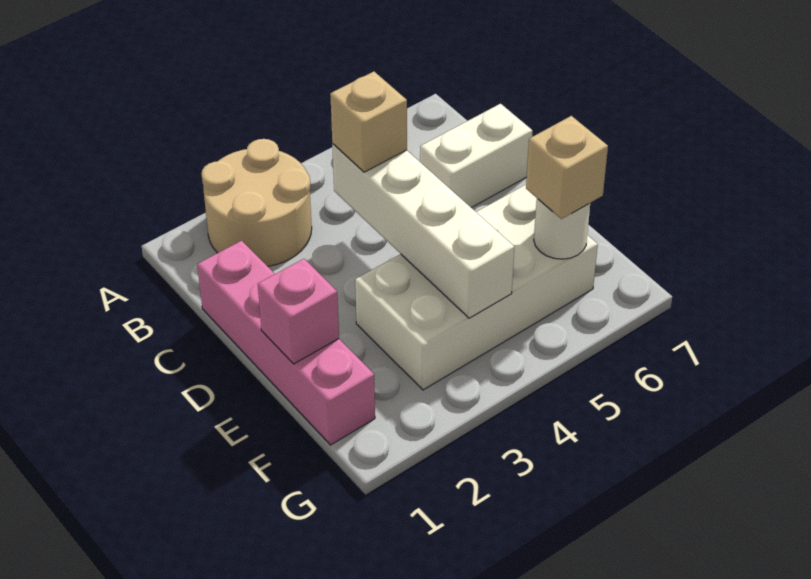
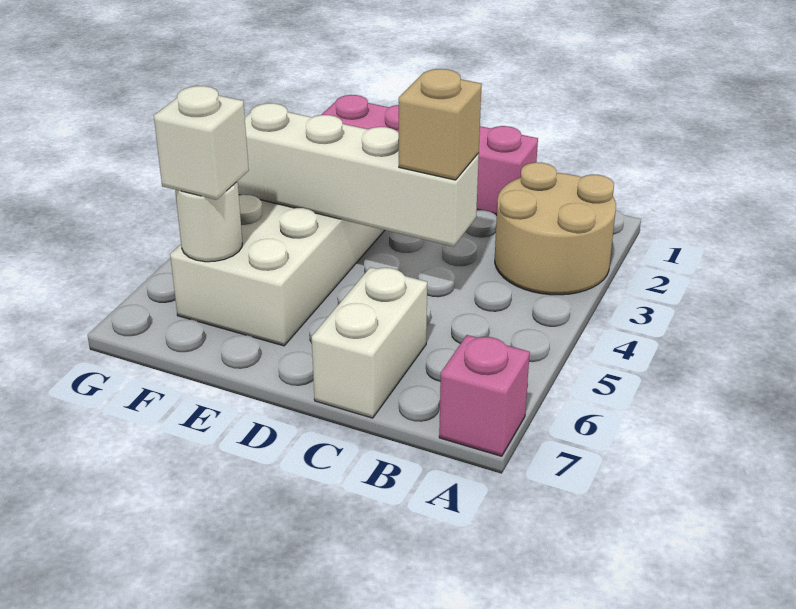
pink brick E1 level 2 -> pink brick A7 level 1
tan brick F6 level 3 -> white brick F6 level 3

